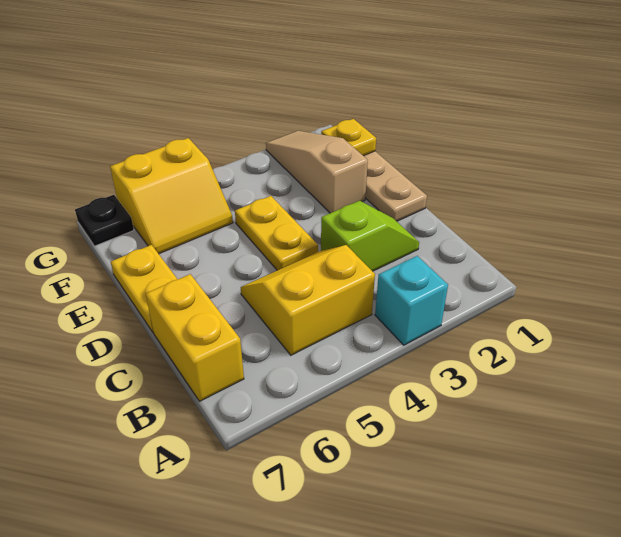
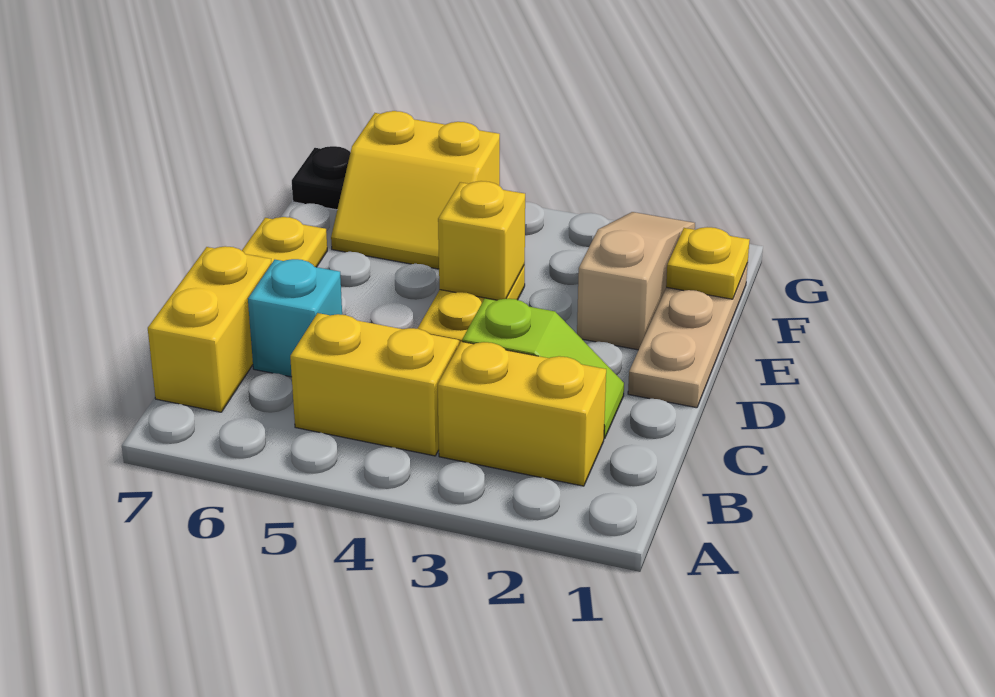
cyan brick A3 level 1 -> cyan brick C6 level 1
none -> yellow brick B2:B3 level 1
none -> yellow brick E4 level 2

